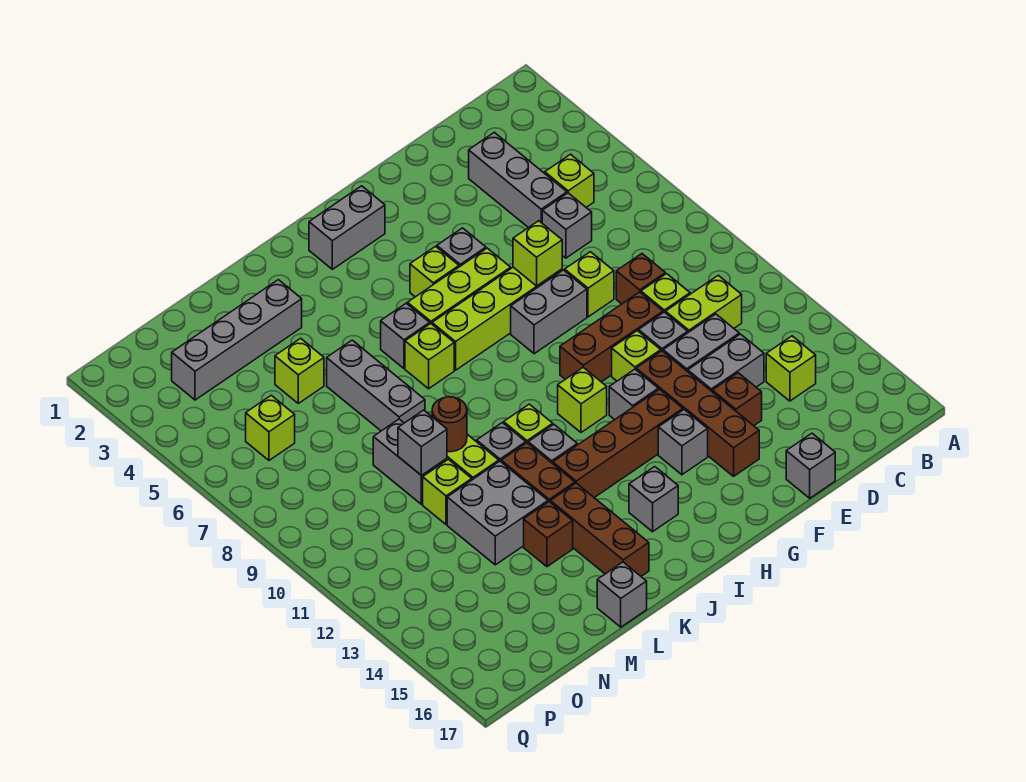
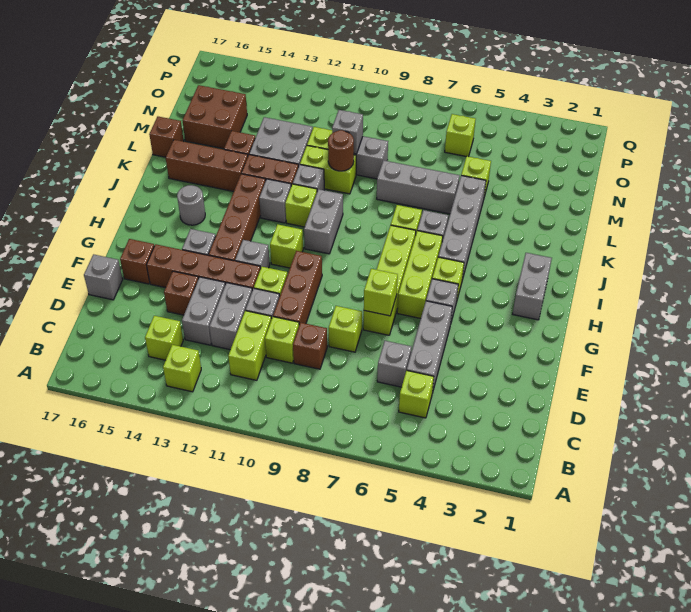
none -> lime brick B13 level 1
grey brick D3:D5 level 1 -> grey brick D5:F5 level 1
grey brick F8:G8 level 1 -> grey brick I10:J10 level 1
none -> brown brick F16 level 1
grey brick I15 level 1 -> grey round brick I15 level 1
grey brick L3:O3 level 1 -> grey brick I5:L5 level 1
grey brick L17 level 1 -> brown brick L17 level 1
none -> brown brick M15:N16 level 1

